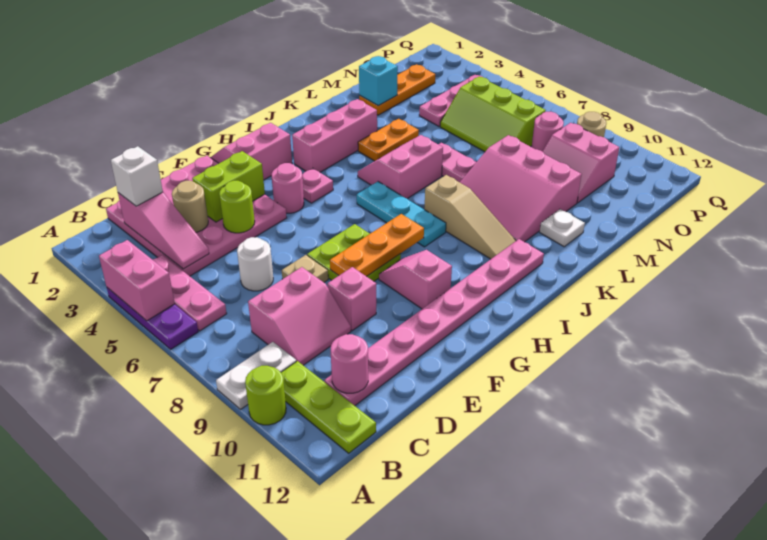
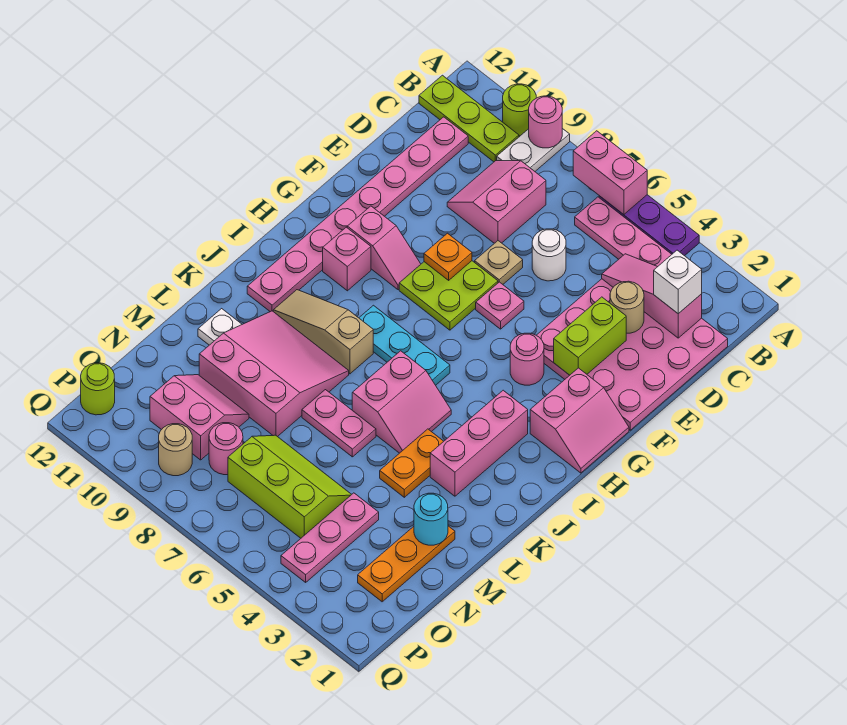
pink brick A4:A5 level 2 -> pink brick A6:A7 level 2
pink round brick C11 level 2 -> pink round brick A9 level 2
lime round brick E4 level 2 -> lime round brick P12 level 1
pink brick E9 level 1 -> pink brick H10 level 1
orange plate F8:H8 level 2 -> orange plate F8 level 2
pink plate H4 level 1 -> pink plate F6 level 1
cyan brick M2 level 2 -> cyan round brick M2 level 2

